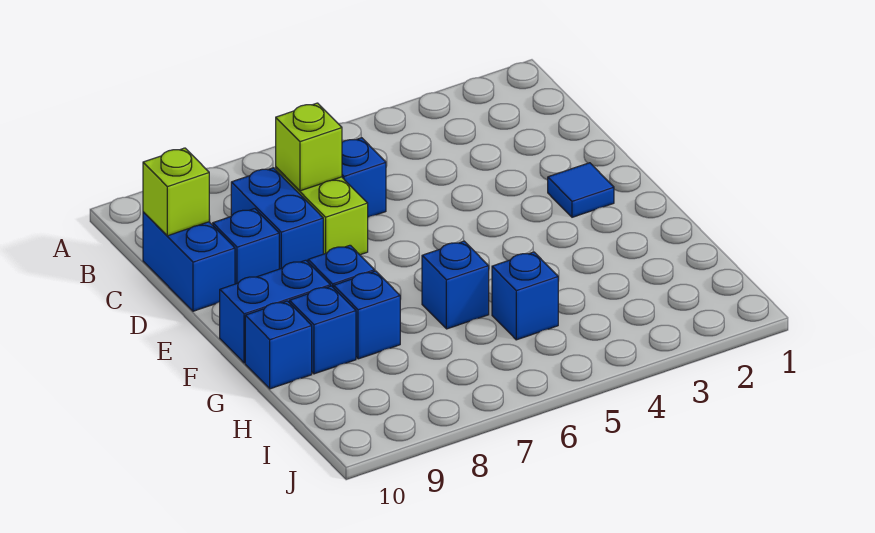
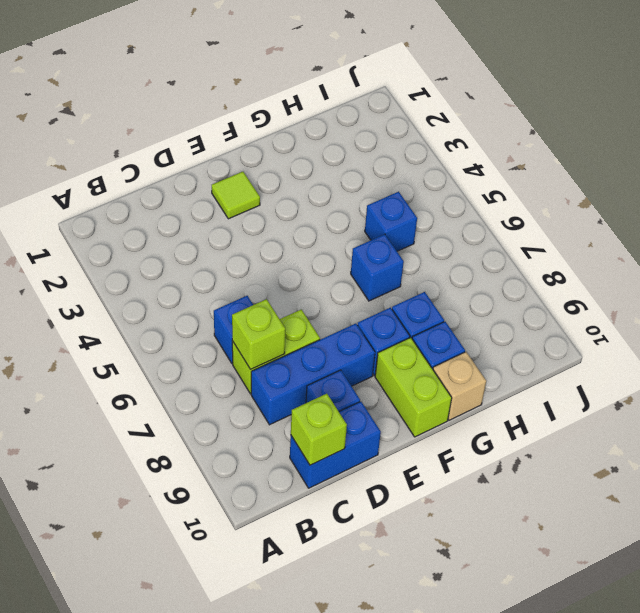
blue brick C8:D8 level 1 -> blue brick C8:E8 level 1
blue tile E2 level 1 -> lime tile E2 level 1
blue brick F9:F10 level 1 -> lime brick F9:F10 level 1
blue brick G10 level 1 -> tan brick G10 level 1

